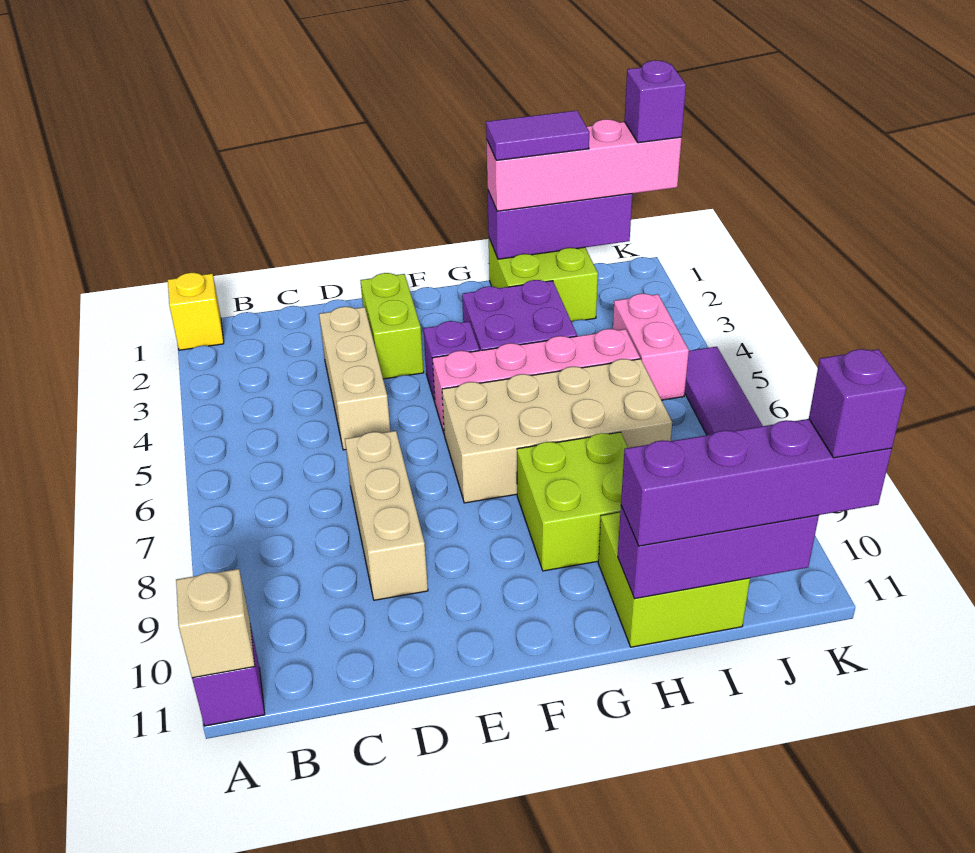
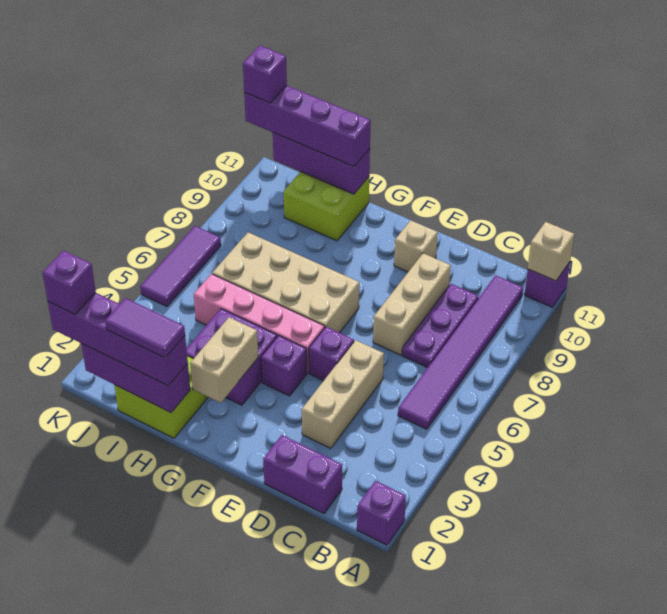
yellow brick A1 level 1 -> purple brick A1 level 1
none -> purple tile B5:B10 level 1
none -> purple brick C1:D1 level 1
none -> purple plate C7:C9 level 1
lime brick E2:E3 level 1 -> none
none -> purple brick E5 level 1
none -> tan brick E10 level 1
none -> tan brick G2:G3 level 2
lime brick G8:H9 level 1 -> none
pink brick H1:K1 level 3 -> purple brick H1:K1 level 3
pink brick J4:J5 level 1 -> none

